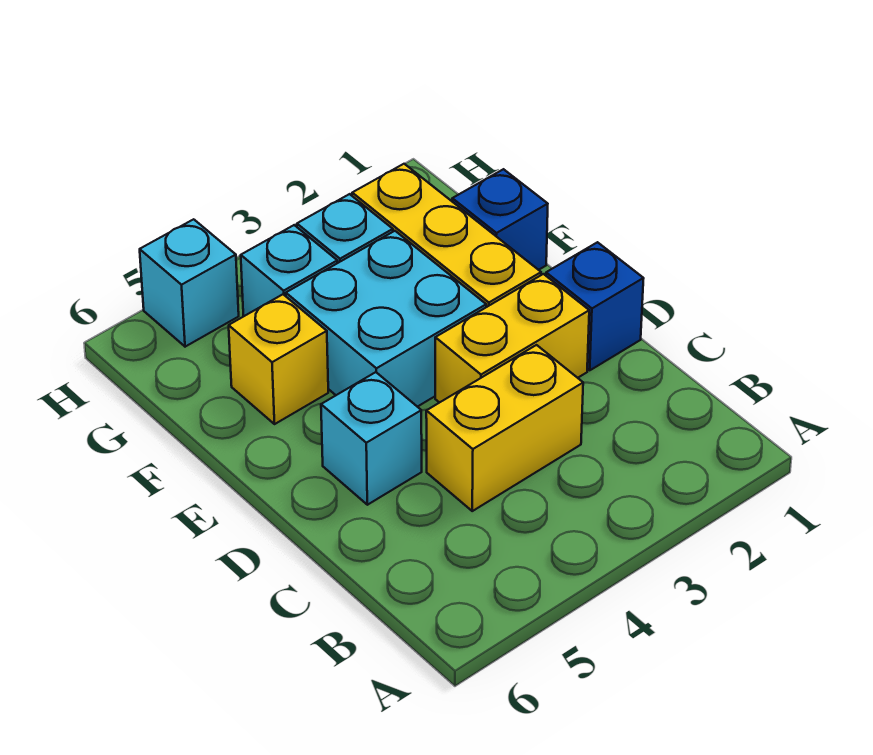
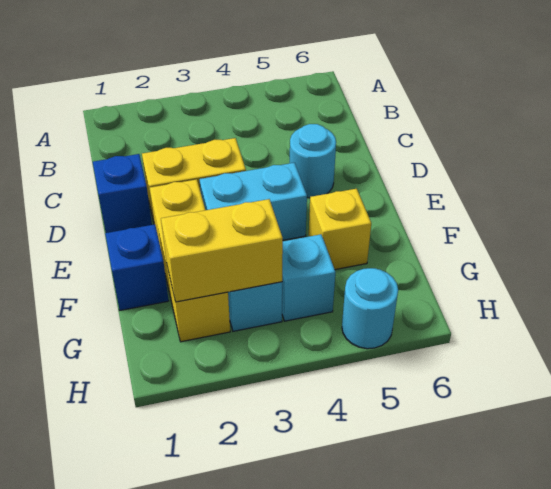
yellow brick C3:C4 level 1 -> yellow brick G2:G3 level 2
cyan brick D5 level 1 -> cyan round brick D5 level 1
cyan brick E3:F4 level 1 -> cyan brick E3:E4 level 1
cyan brick H5 level 1 -> cyan round brick H5 level 1

